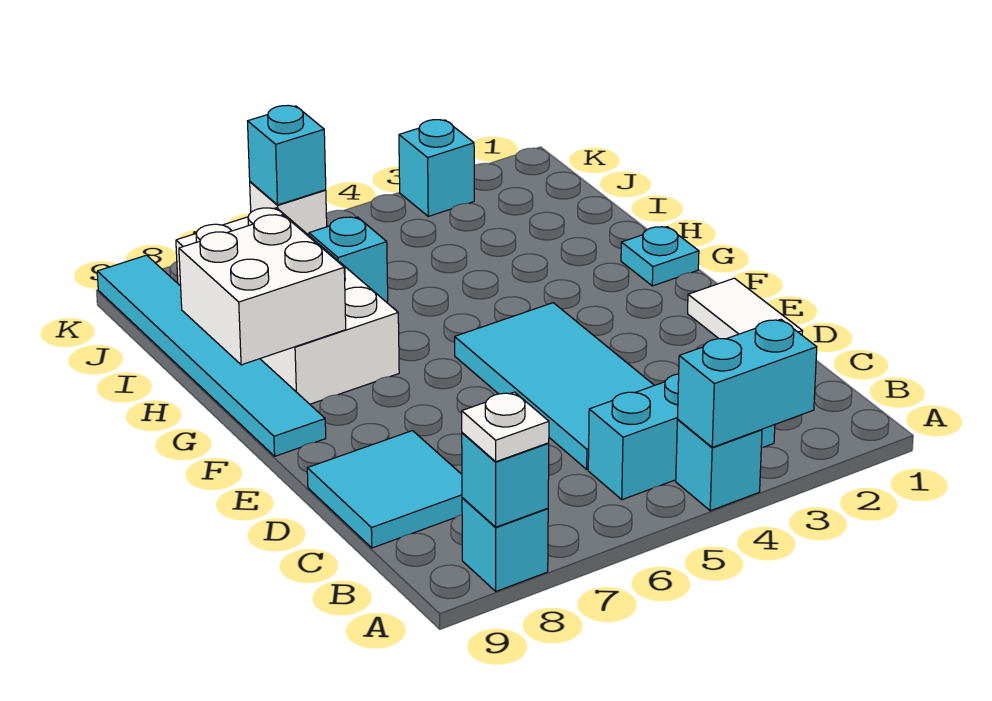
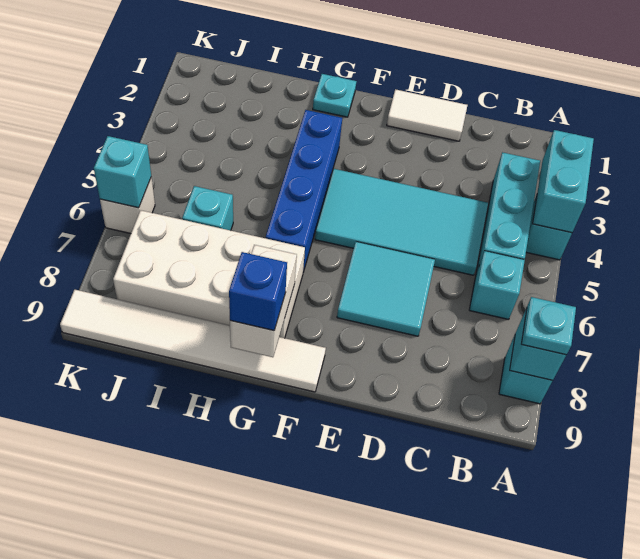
white plate A8 level 3 -> cyan plate A8 level 3
cyan tile C8:D9 level 1 -> cyan tile D6:E7 level 1
cyan tile F9:K9 level 1 -> white tile F9:K9 level 1
none -> blue brick G3:G6 level 1
white brick G8:H9 level 2 -> white brick G8:G9 level 2
none -> blue brick G9 level 3
cyan brick K3 level 1 -> cyan brick B6 level 1

